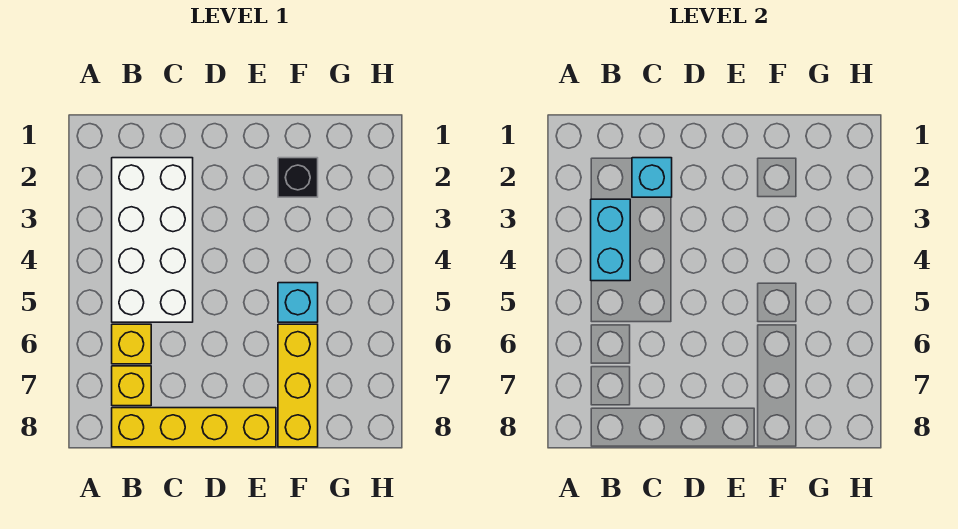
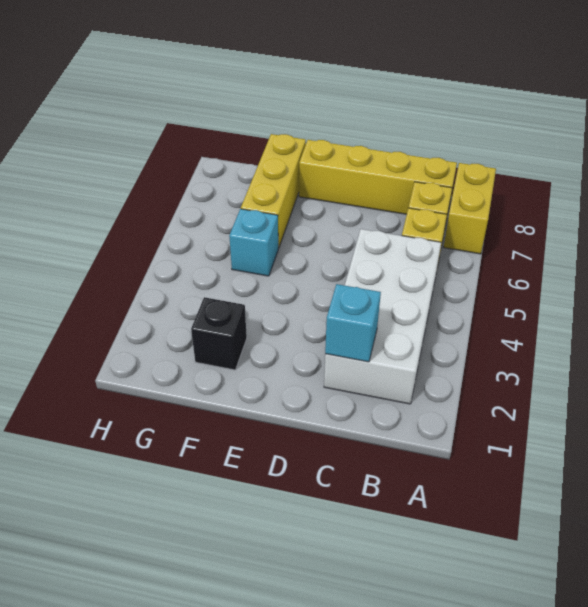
none -> yellow brick A7:A8 level 1
cyan brick B3:B4 level 2 -> none

